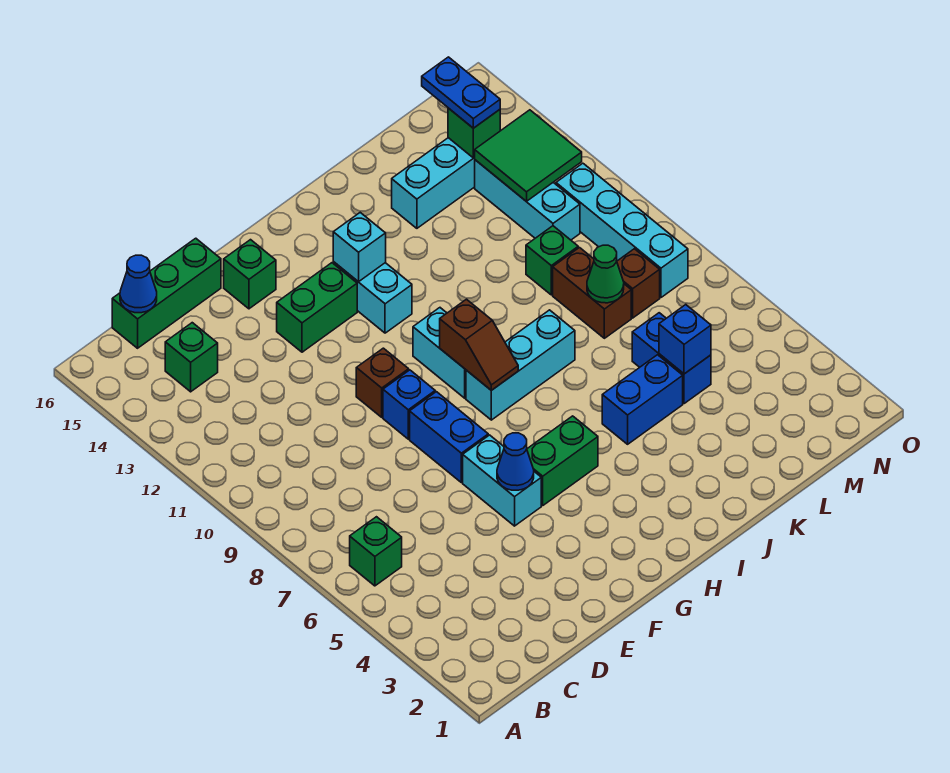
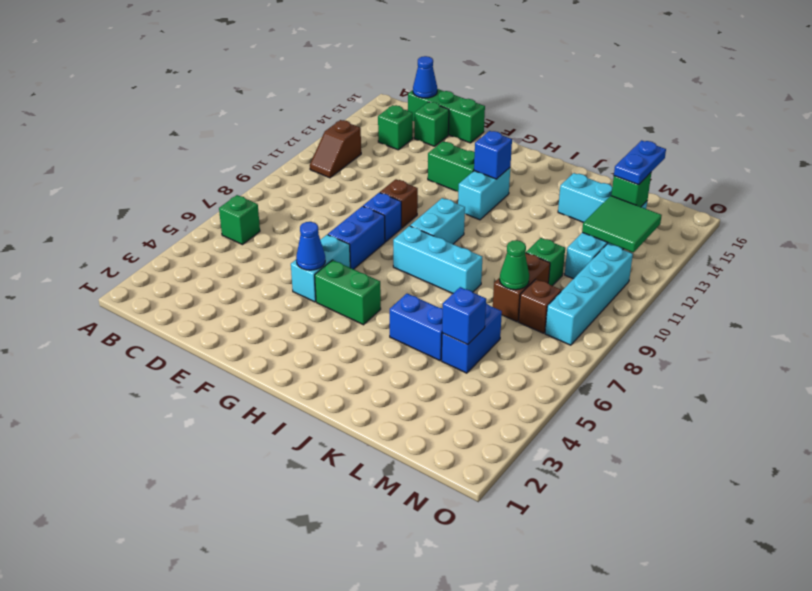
green brick F15 level 1 -> green brick D15 level 1
brown slope H8:H9 level 2 top 9 -> brown slope B11:B12 level 1 top 12
cyan brick H13 level 2 -> blue brick H13 level 2

